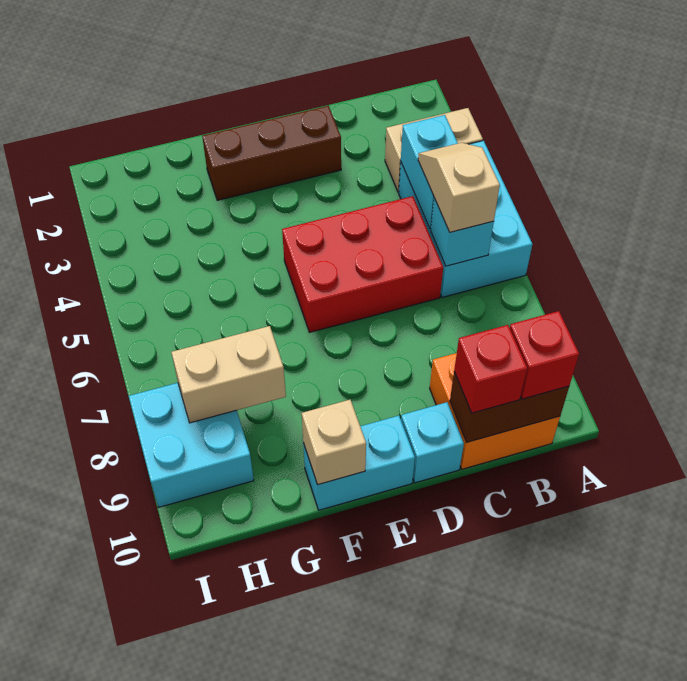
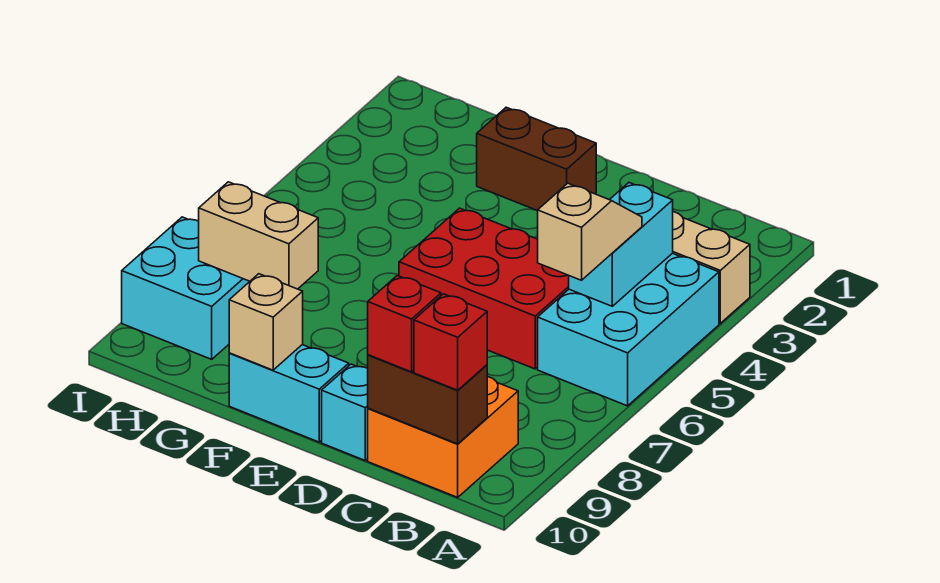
cyan brick B6 level 2 -> none
brown brick D2:F2 level 1 -> brown brick E2:F2 level 1

